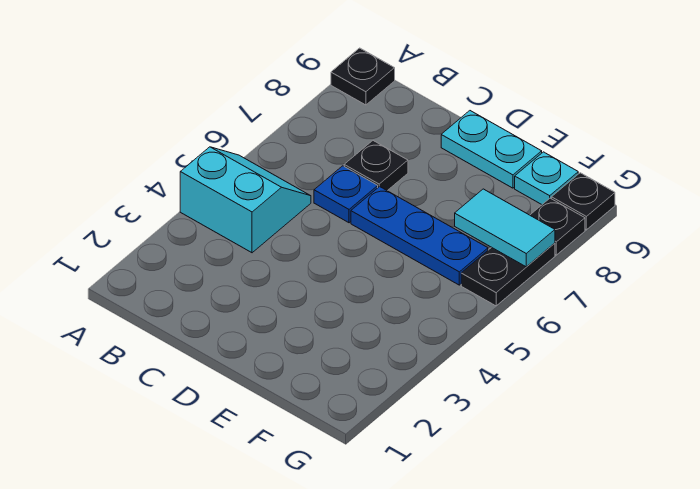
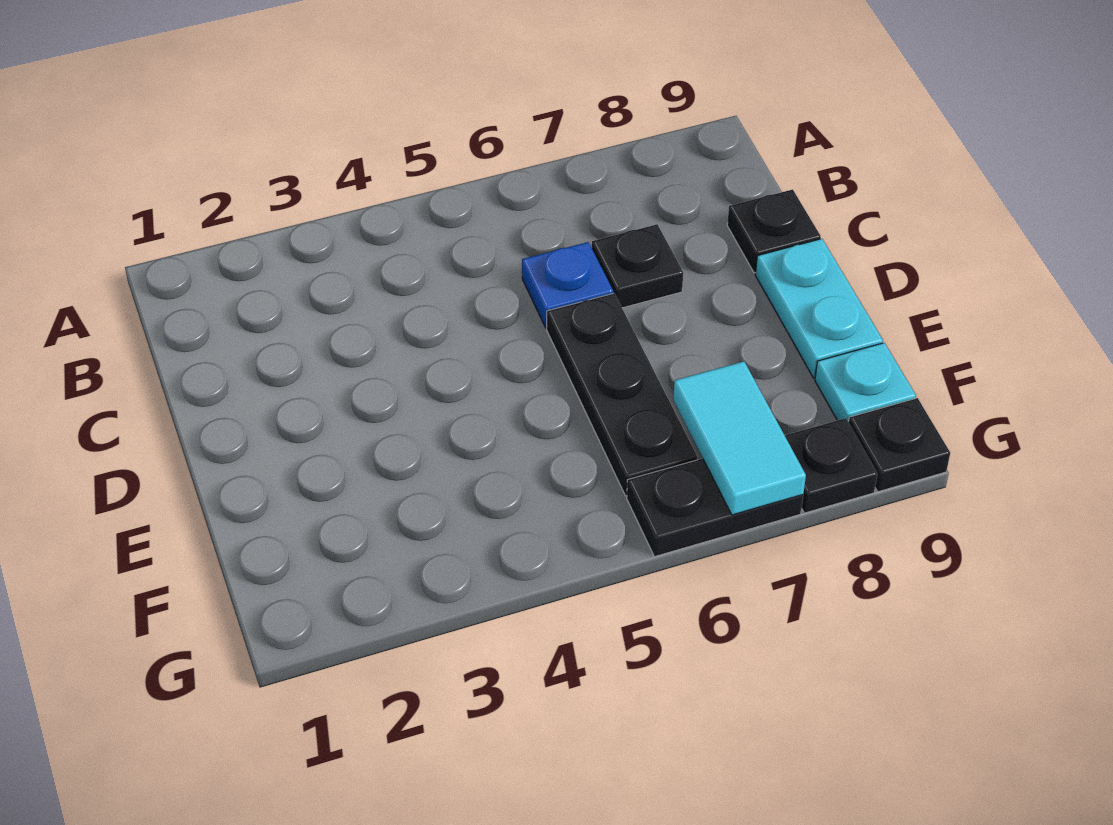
cyan slope A4:B5 level 1 top 4 -> none
black plate A9 level 1 -> black plate C9 level 1
blue plate D6:F6 level 1 -> black plate D6:F6 level 1

